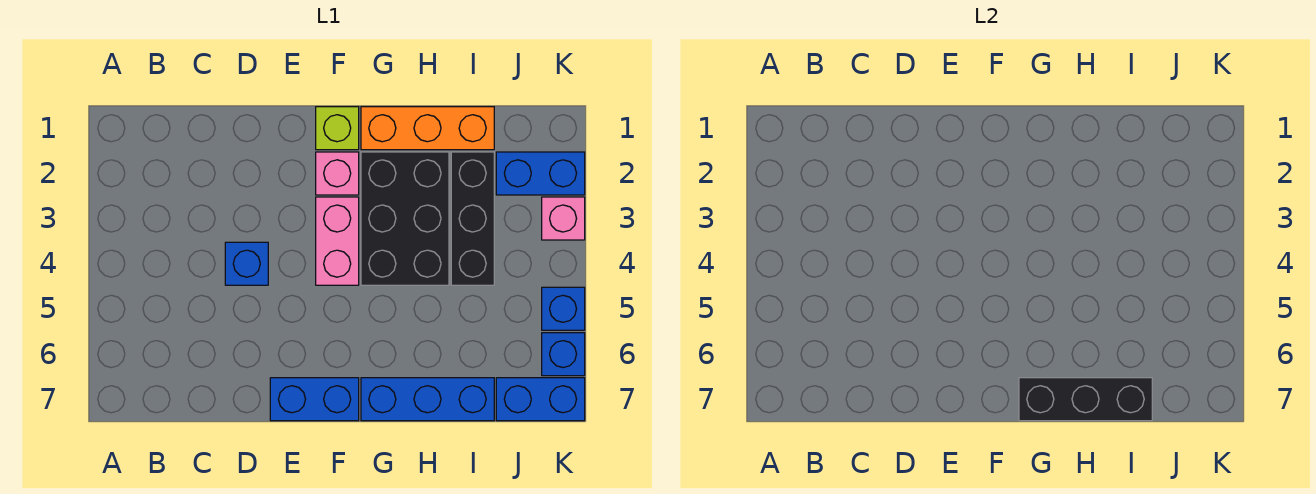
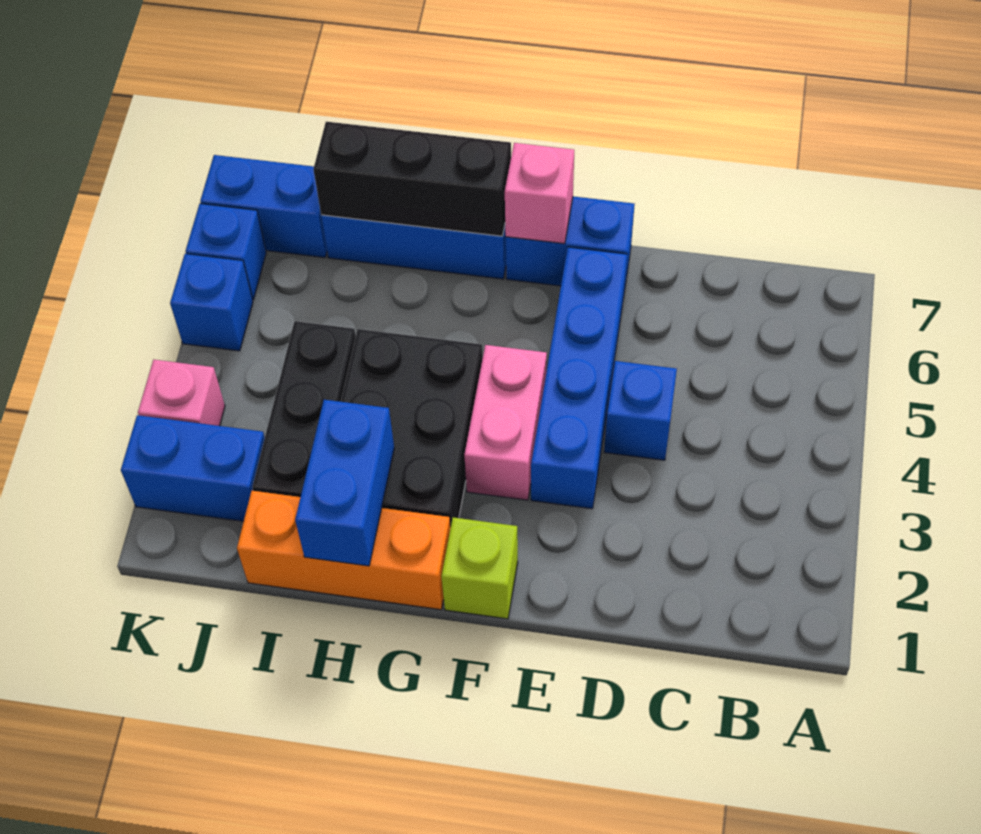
none -> blue brick E3:E6 level 1
pink brick F2 level 1 -> pink brick F7 level 2
none -> blue brick H1:H2 level 2

